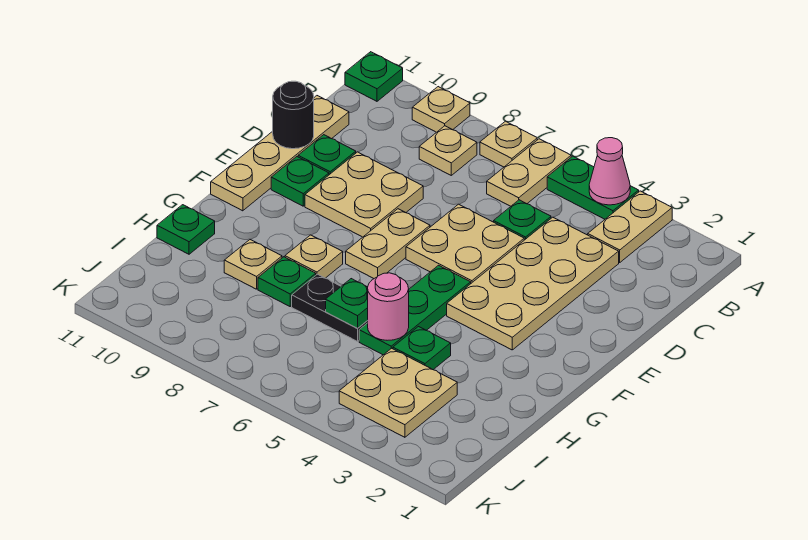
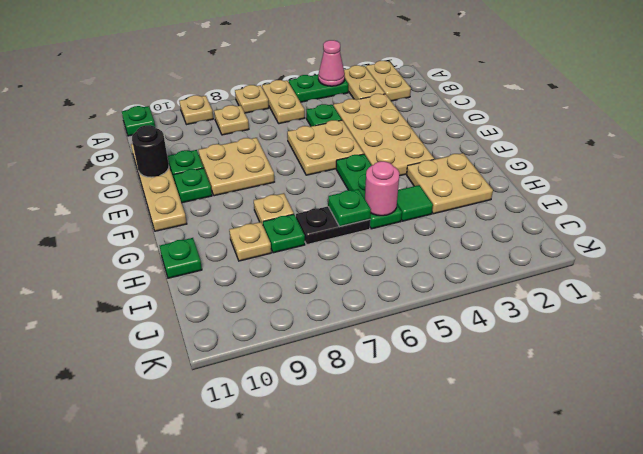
tan plate E7:F7 level 1 -> tan plate A2:B2 level 1
green plate H4 level 1 -> green tile H4 level 1
tan plate I3:J4 level 1 -> tan plate G2:H3 level 1

